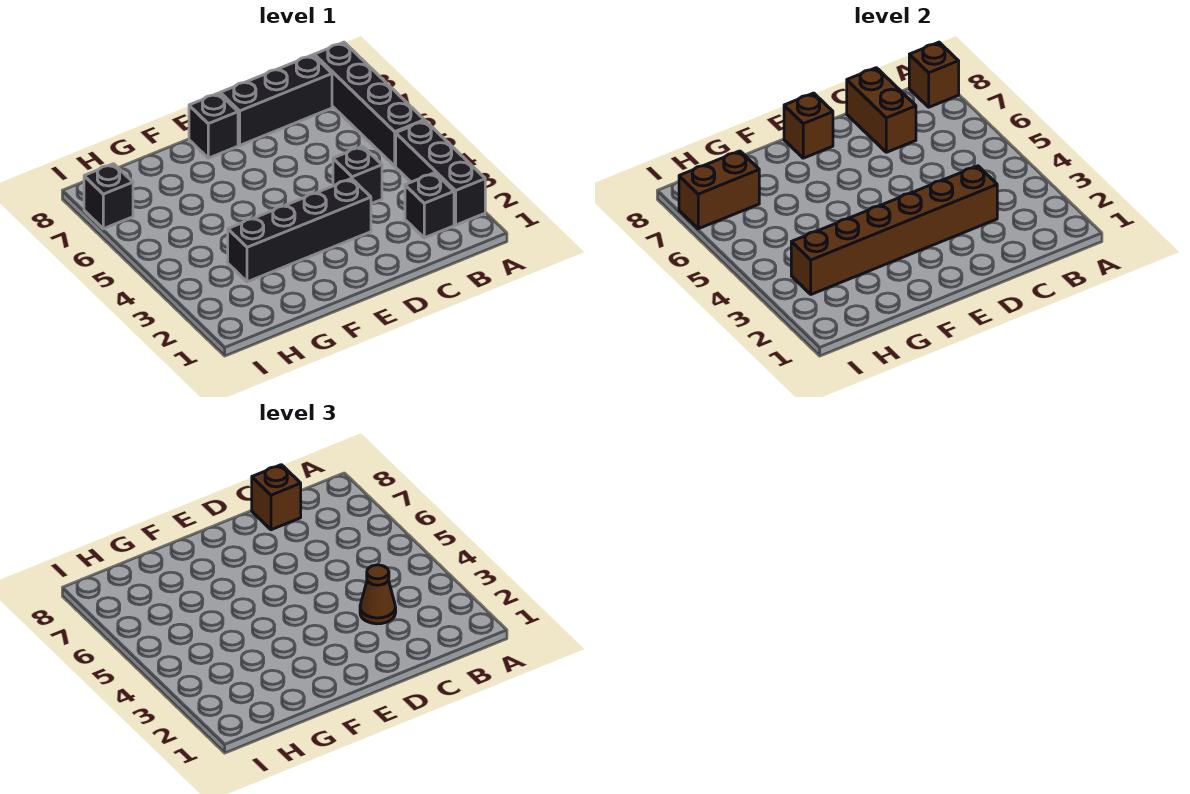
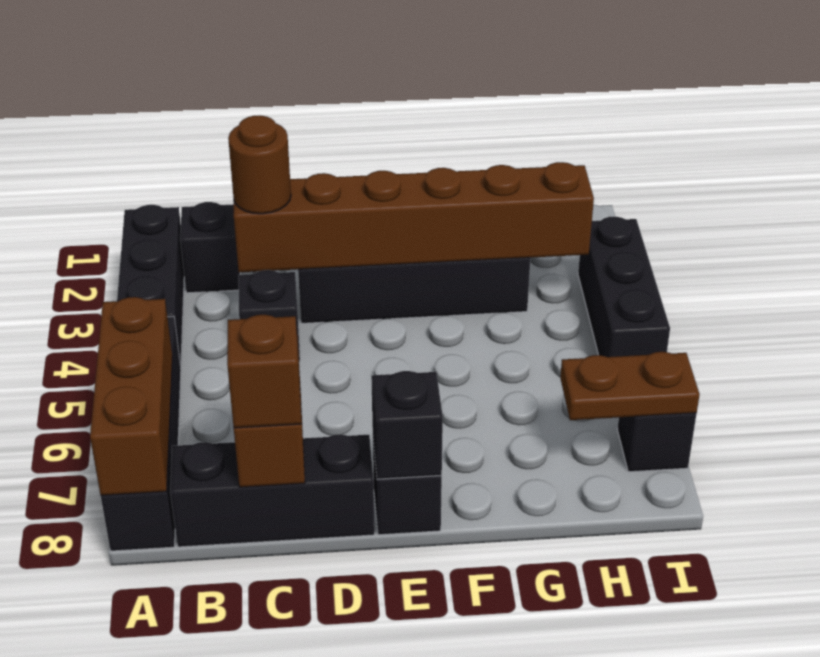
brown brick A8 level 2 -> brown brick A6:A8 level 2
brown cone C3 level 3 -> brown round brick C3 level 3
brown brick E8 level 2 -> black brick E8 level 2
brown brick H7:I7 level 2 -> brown plate H7:I7 level 2
none -> black brick I3:I5 level 1

